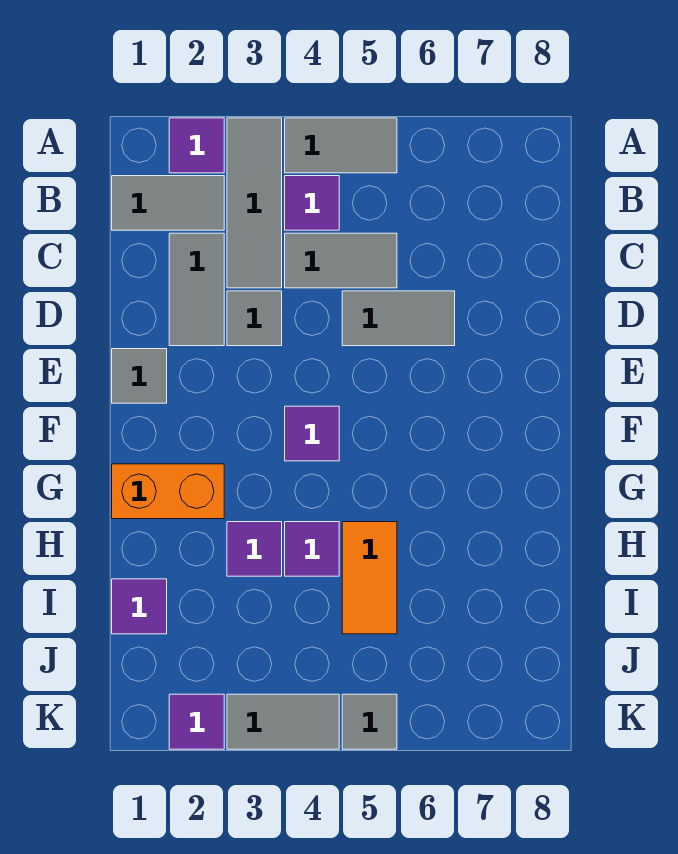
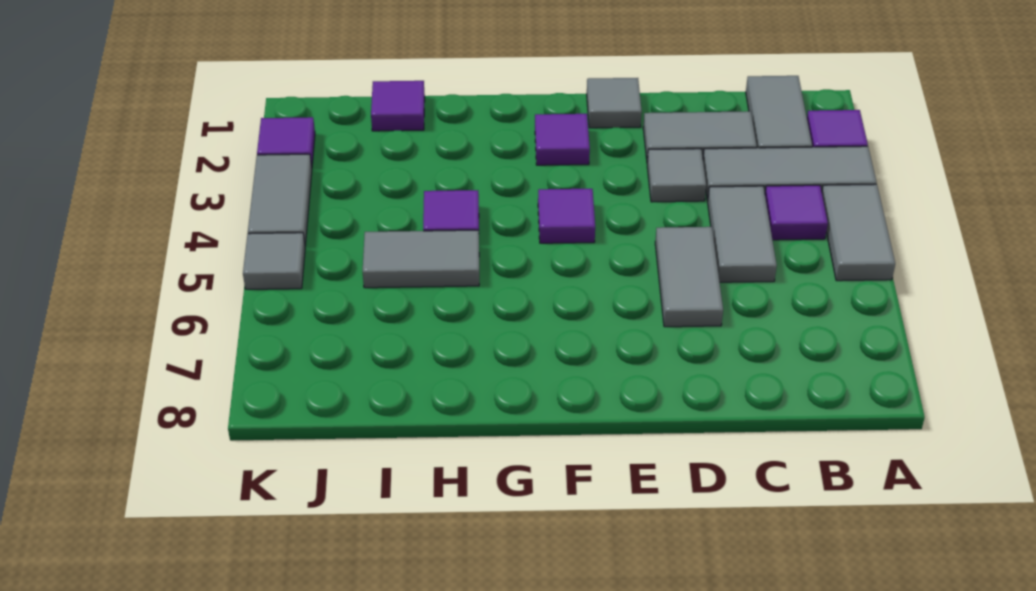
orange brick G1:G2 level 1 -> none
purple tile H3 level 1 -> purple tile F2 level 1
orange tile H5:I5 level 1 -> grey tile H5:I5 level 1

